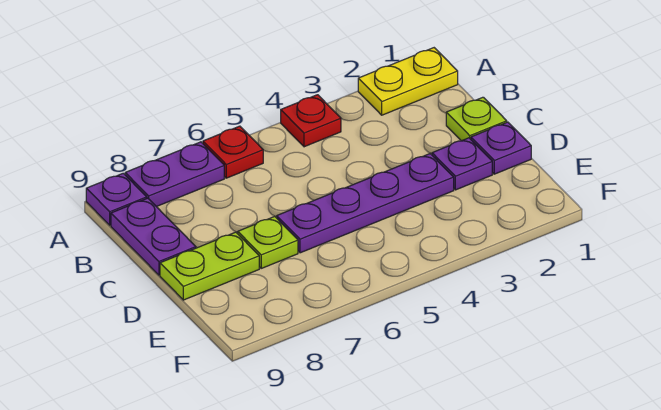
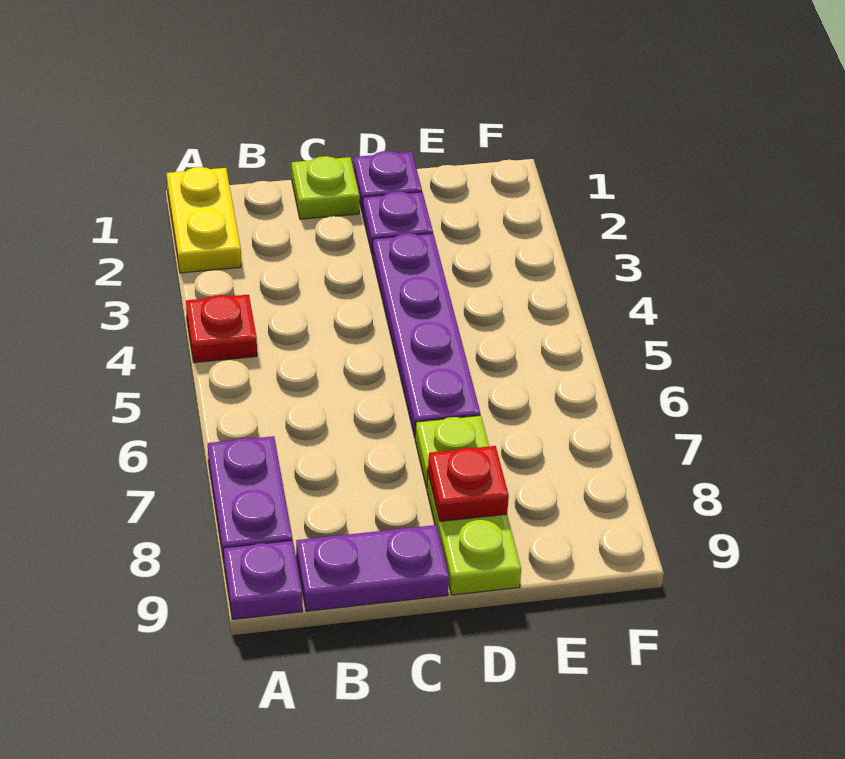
red plate A6 level 1 -> red plate D8 level 2

